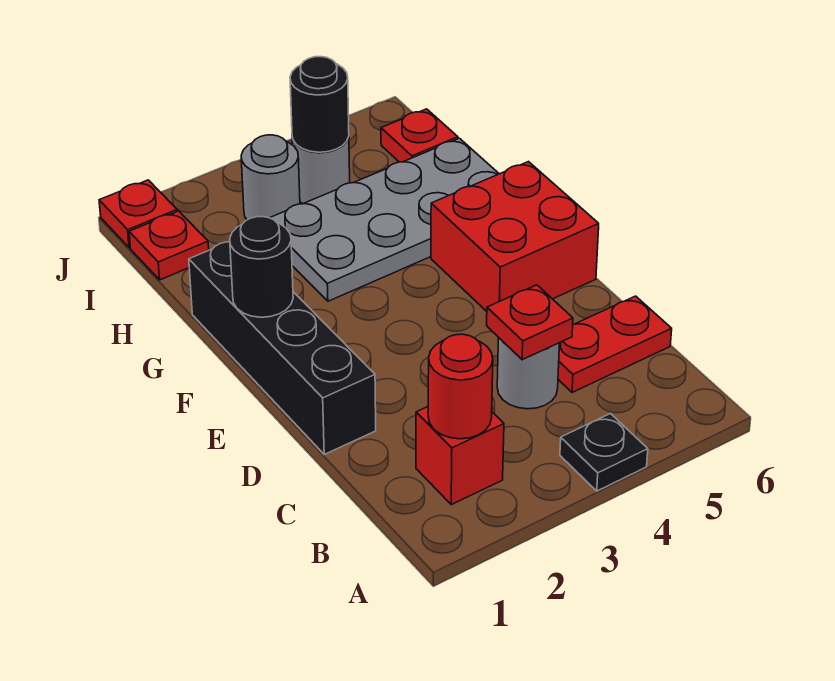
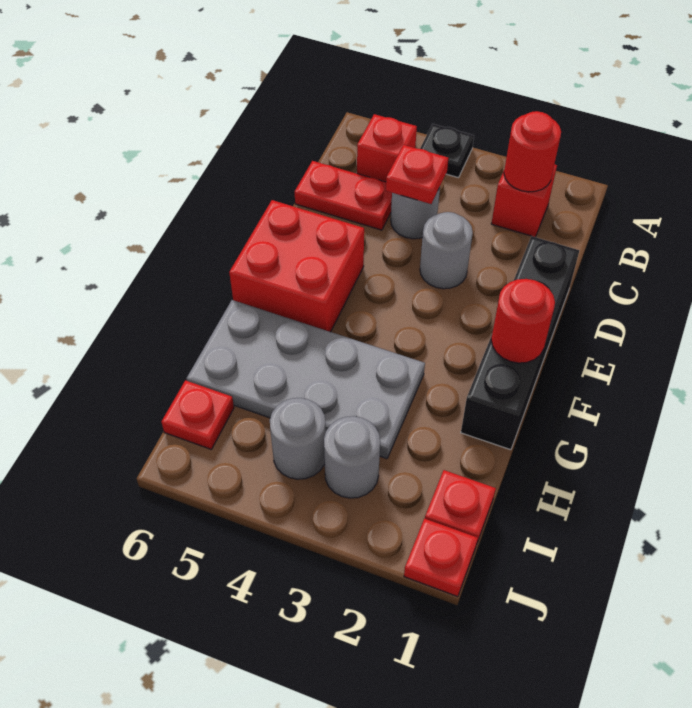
none -> red brick B5 level 1
none -> grey round brick D3 level 1
black round brick F1 level 2 -> red round brick F1 level 2
black round brick I4 level 2 -> none

